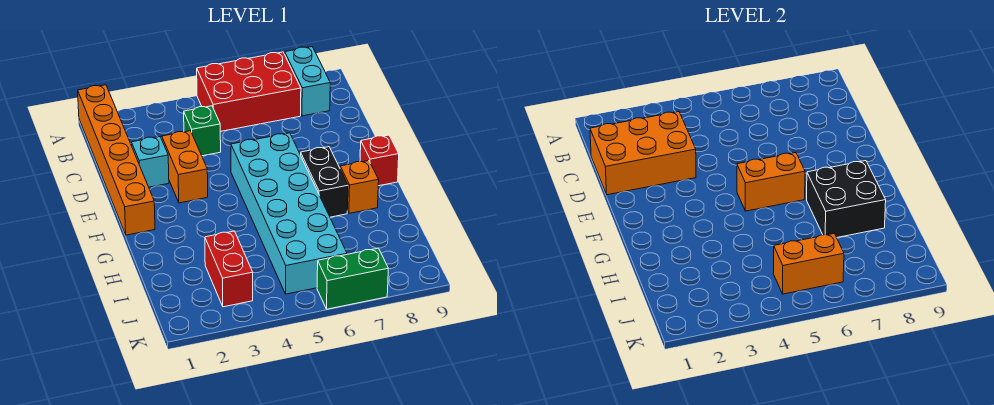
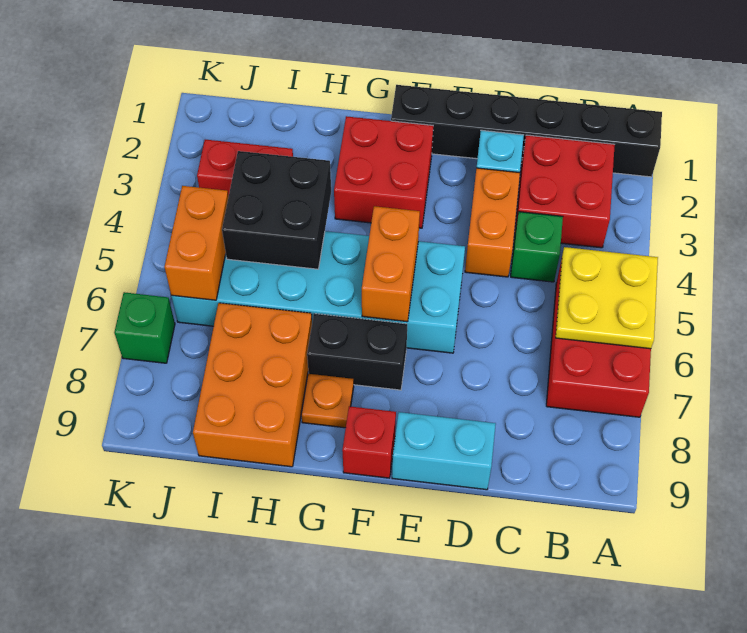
orange brick A1:F1 level 1 -> black brick A1:F1 level 1
none -> yellow plate A5:B6 level 2
cyan brick A8:B8 level 1 -> cyan brick D9:E9 level 1
none -> red brick B2:C3 level 1
orange brick C1:D3 level 2 -> orange brick H7:I9 level 1
orange brick D3:E3 level 1 -> orange brick D3:D4 level 1
none -> red brick F2:G3 level 1
black brick G7:H8 level 2 -> black brick H4:I5 level 2
orange brick G8 level 1 -> orange plate G8 level 1
green brick K6:K7 level 1 -> green brick K7 level 1

